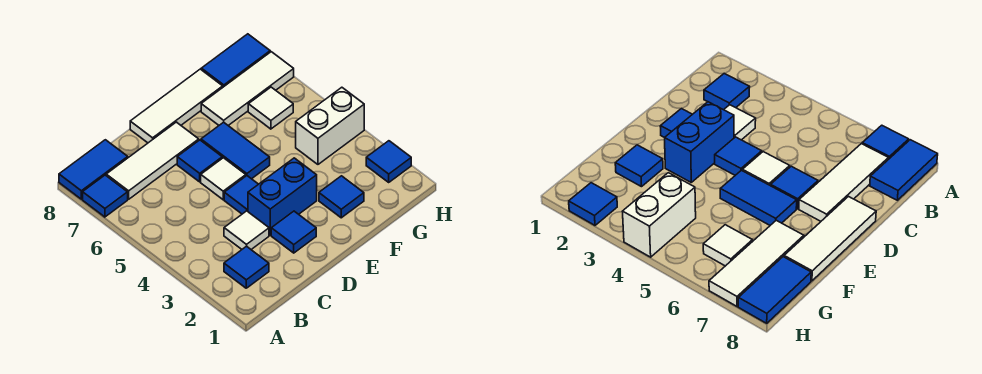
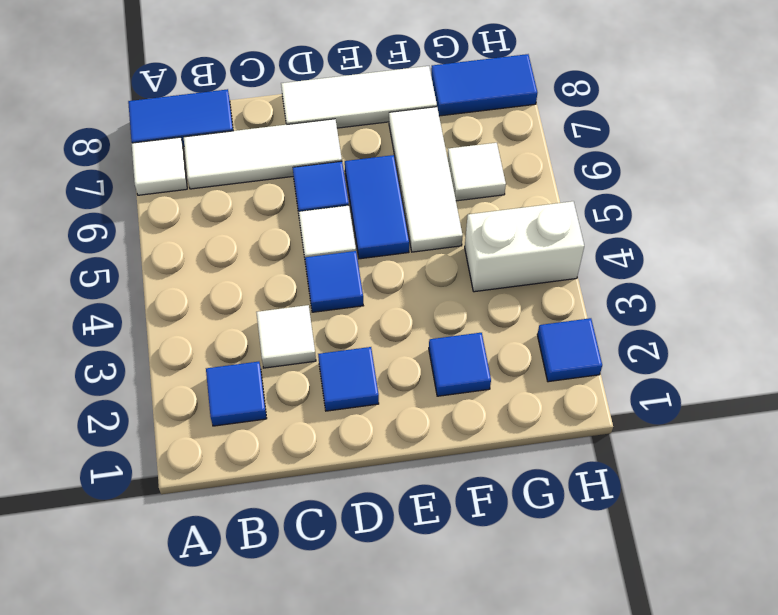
blue tile A7 level 1 -> white tile A7 level 1
blue brick D3:E3 level 1 -> none
white tile F7:H7 level 1 -> white tile F5:F7 level 1

